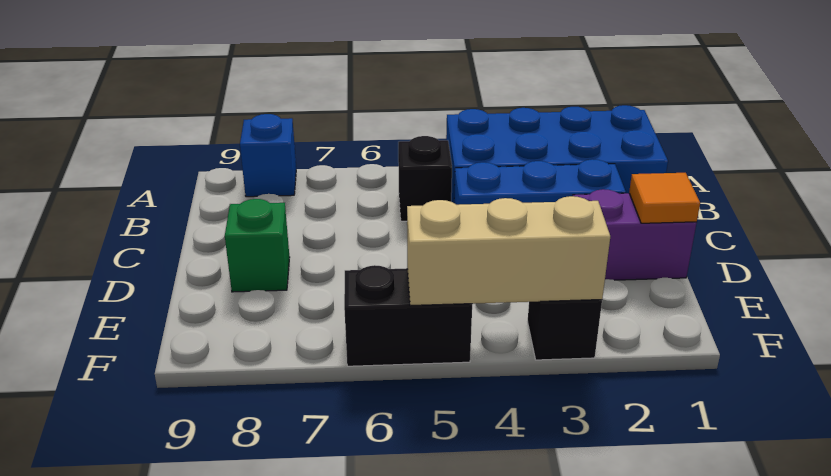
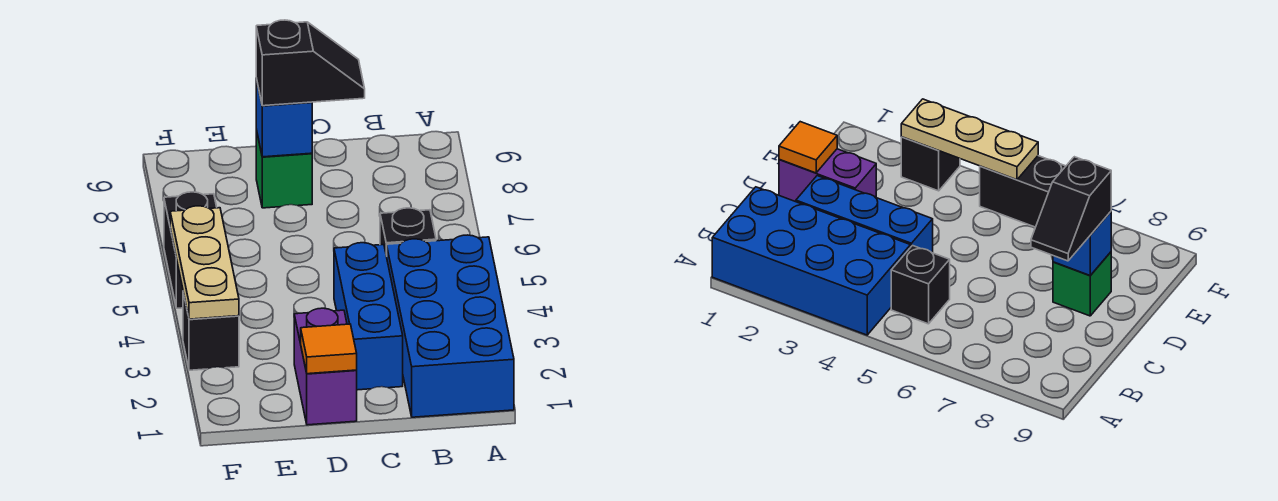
blue brick A8 level 1 -> blue brick D8 level 2
none -> black slope C8:D8 level 3 top D
tan brick F3:F5 level 2 -> tan plate F3:F5 level 2

